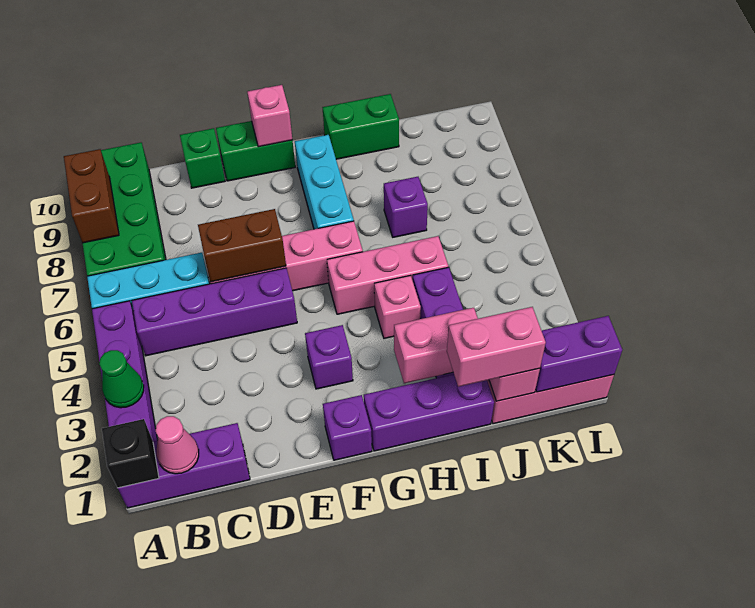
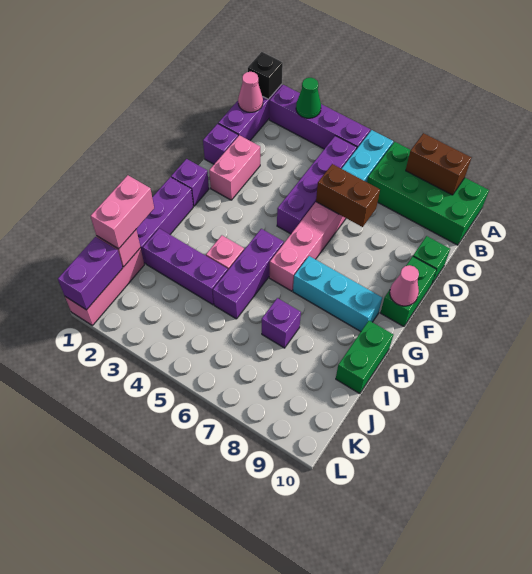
brown brick D6:E6 level 2 -> brown brick D6:D7 level 2
purple brick F3 level 1 -> purple brick D1 level 1
pink brick F10 level 2 -> pink cone F10 level 2
pink brick G5:I5 level 1 -> purple brick G5:I5 level 1
pink brick H2:I2 level 2 -> pink brick D2:E2 level 1

